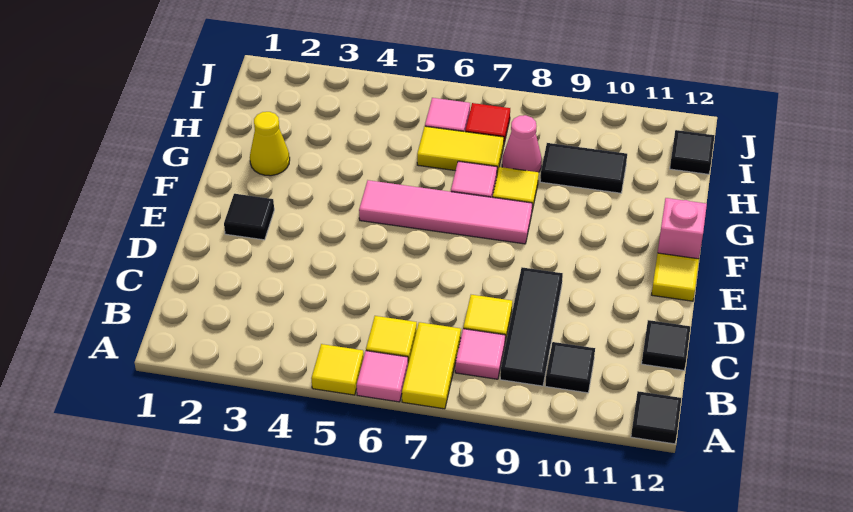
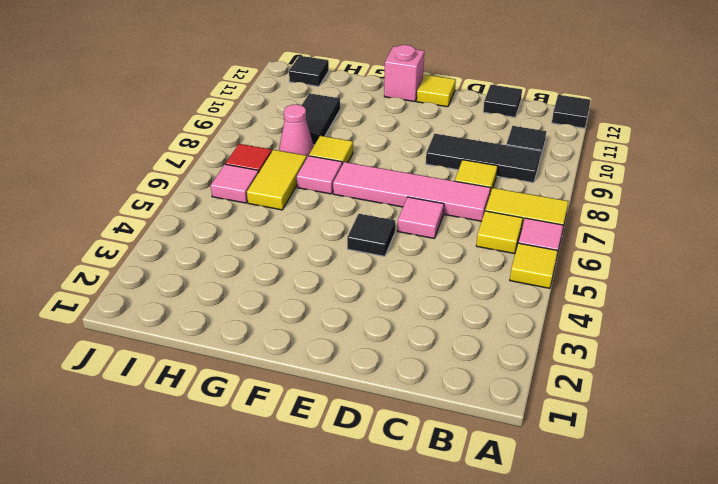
pink tile B8 level 1 -> pink tile D6 level 1
black tile E2 level 1 -> black tile E5 level 1
pink tile F5:F8 level 1 -> pink tile C7:F7 level 1
yellow cone G2 level 1 -> none

